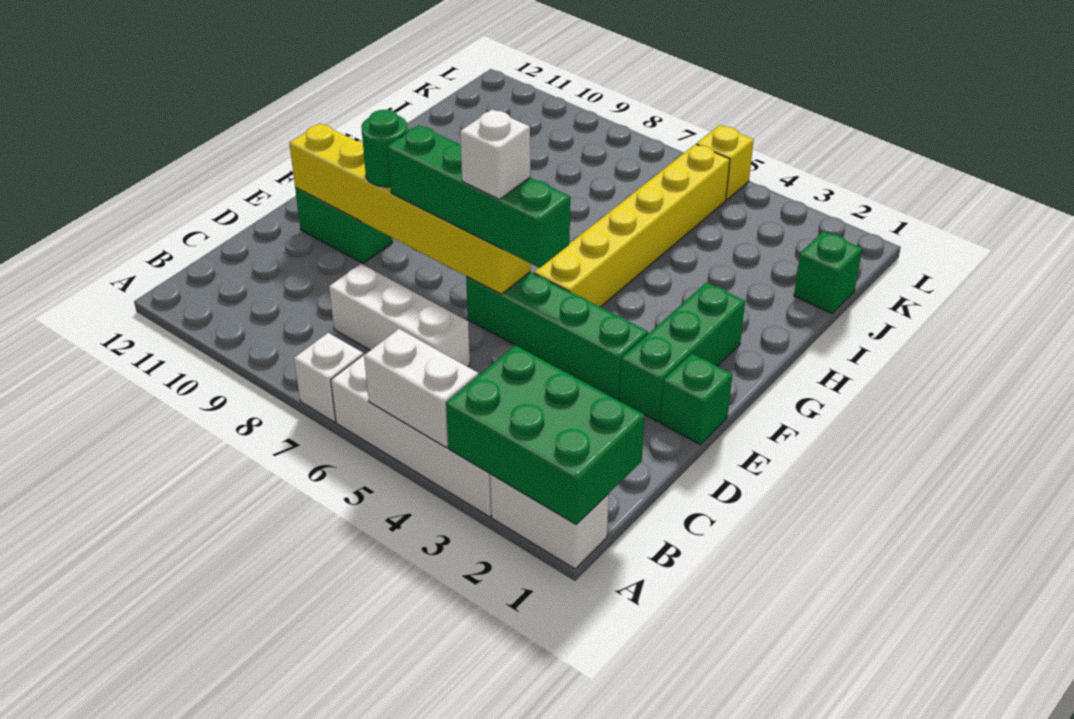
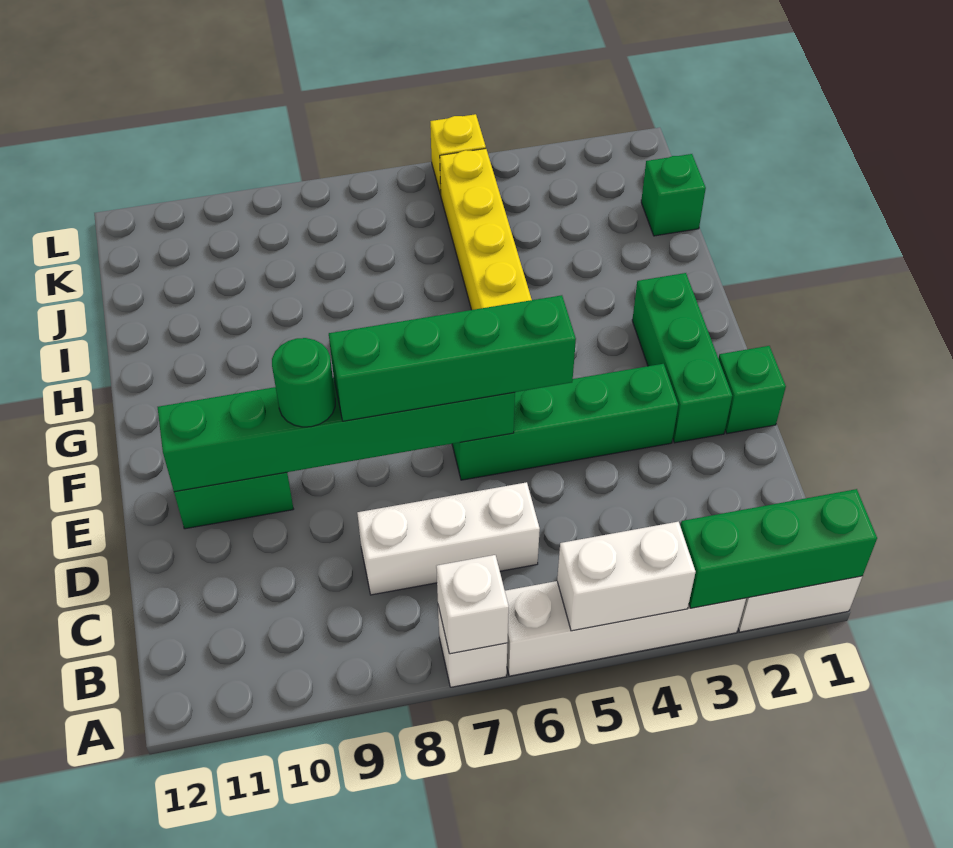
green brick A1:B3 level 2 -> green brick A1:A3 level 2
yellow brick E6:E11 level 2 -> green brick E6:E11 level 2
white brick E6 level 4 -> white brick A7 level 2

